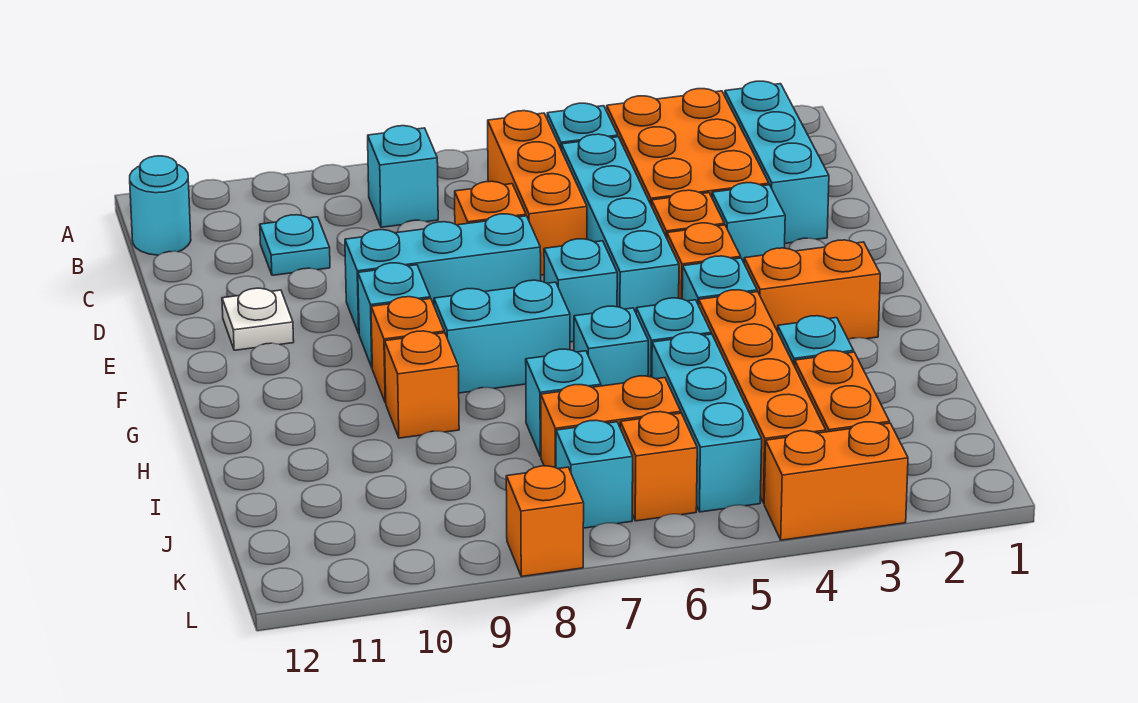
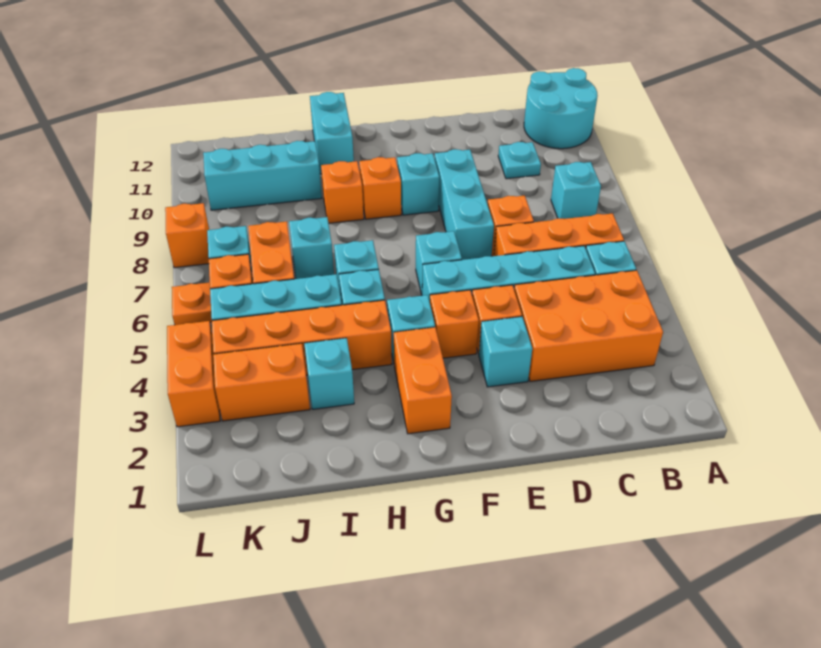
cyan brick B2:D2 level 1 -> cyan brick I10:K10 level 1
cyan round brick B12 level 1 -> cyan round brick A11:B12 level 1
white plate E11 level 1 -> none
cyan brick G7:G8 level 1 -> cyan brick H11:H12 level 1
none -> orange plate L6 level 1

